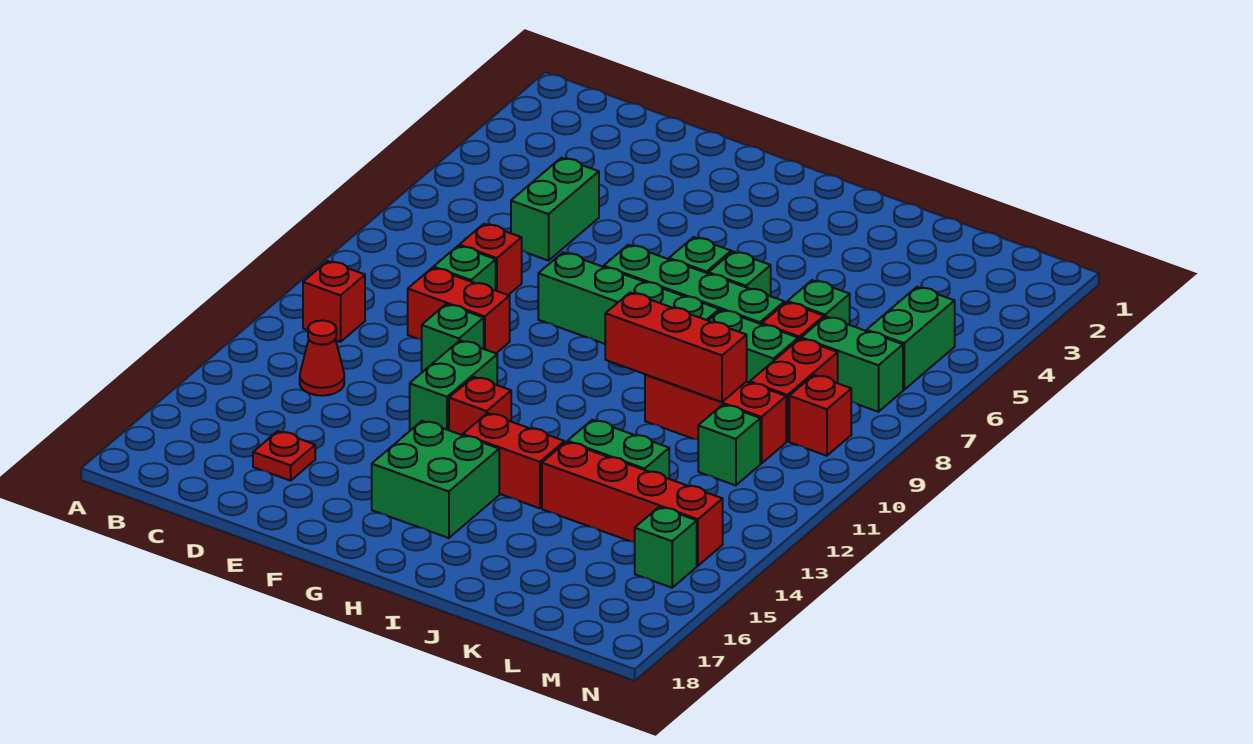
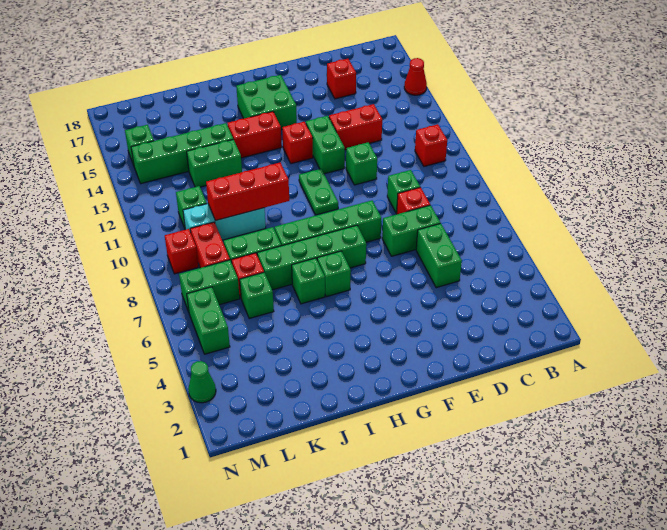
red cone C13 level 1 -> red cone A15 level 1
none -> green brick D7:E7 level 1
red brick D10:E10 level 1 -> red brick D13:E13 level 1
red plate D16 level 1 -> red brick D16 level 1
none -> green plate G10:G11 level 1
red brick J10:L10 level 1 -> cyan brick J10:L10 level 1
red brick J14:M14 level 1 -> green brick J14:M14 level 1
none -> green cone N3 level 1

